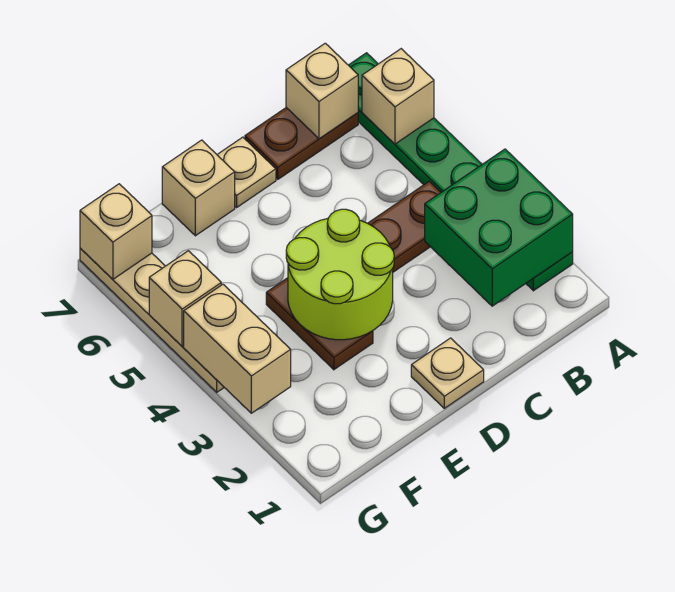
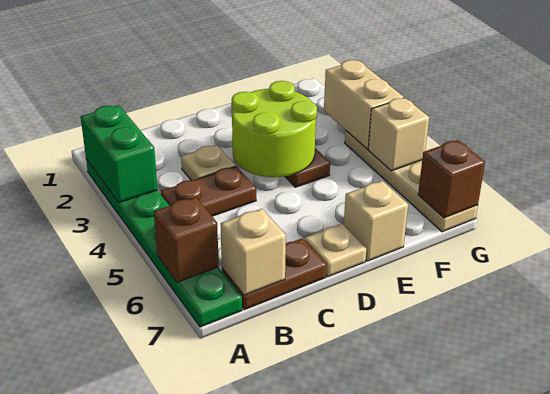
green brick A2:B3 level 2 -> green brick A2:A3 level 2
tan brick A6 level 2 -> brown brick A6 level 2
tan plate D1 level 1 -> tan plate C3 level 1
tan brick G7 level 2 -> brown brick G7 level 2

